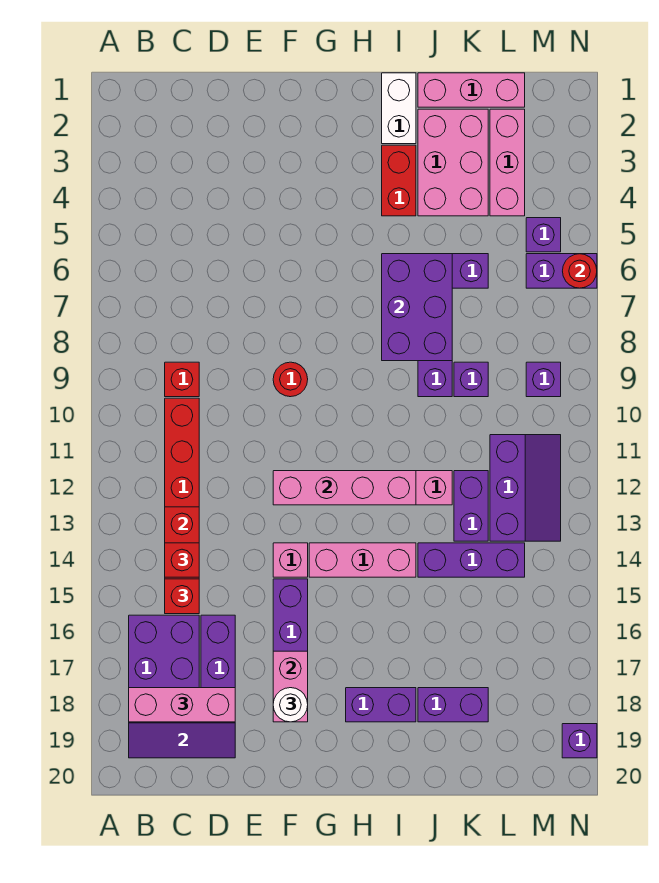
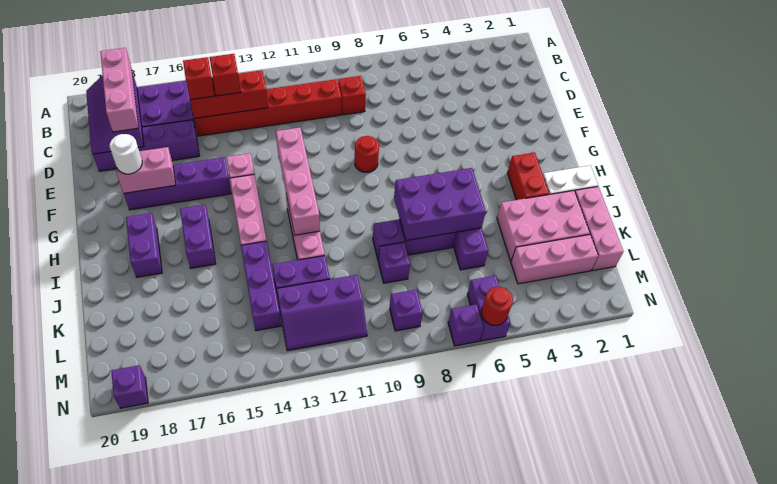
red brick I3:I4 level 1 -> red brick H3:I3 level 1
purple brick J18:K18 level 1 -> purple brick H16:I16 level 1
purple brick M5 level 1 -> purple brick N7 level 1

